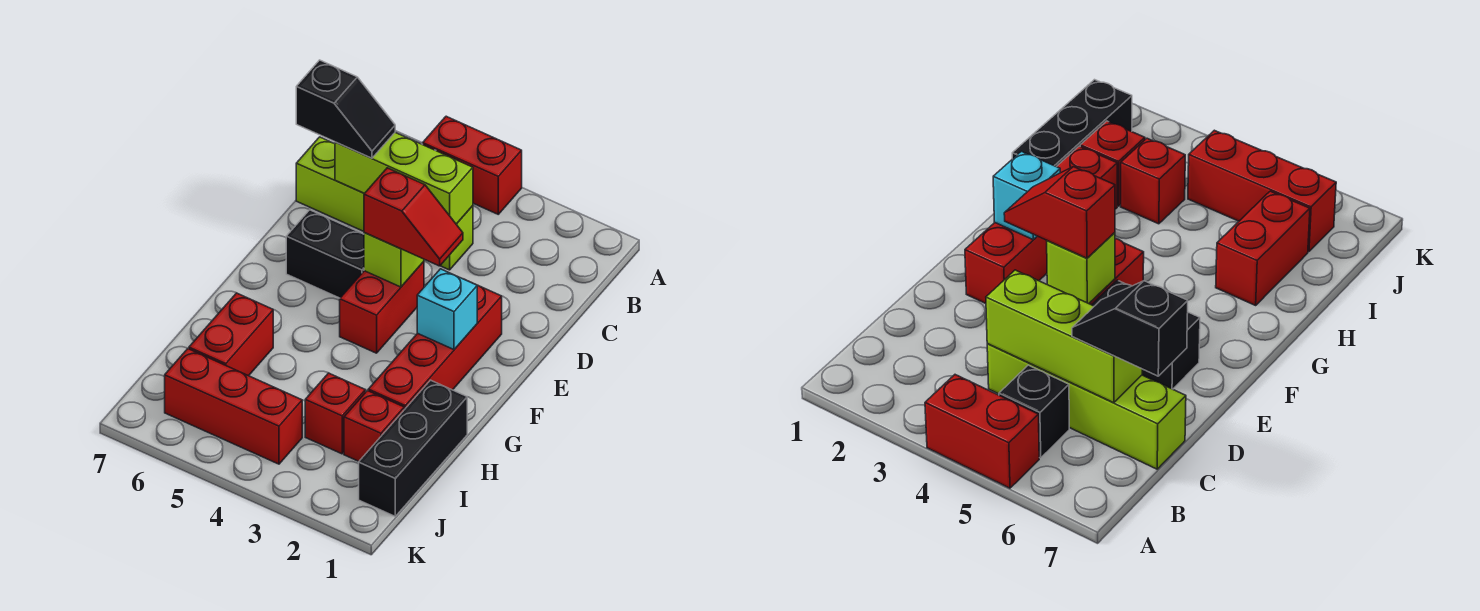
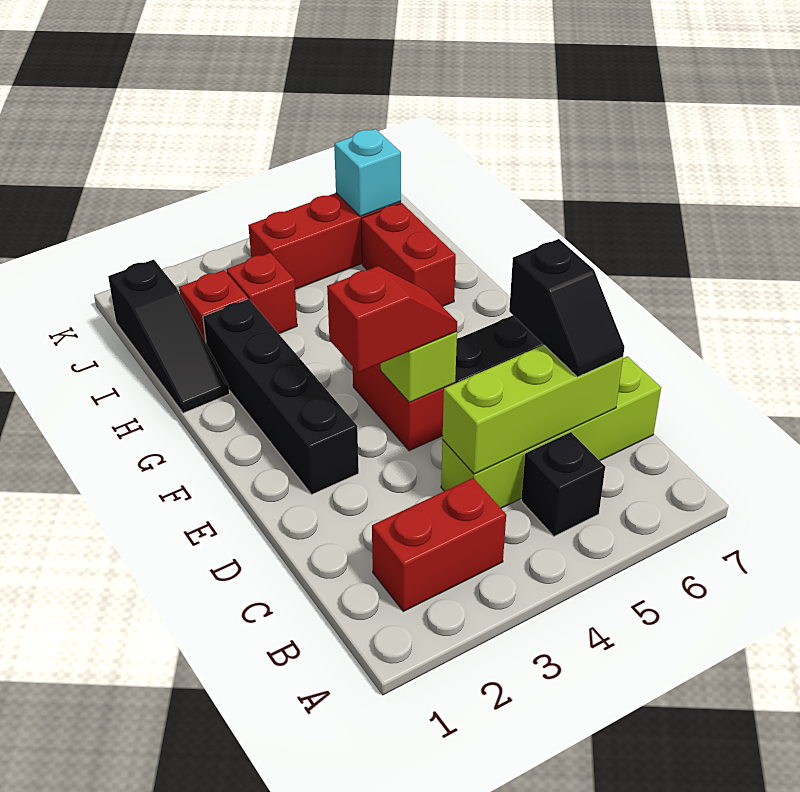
red brick A4:A5 level 1 -> red brick B2:B3 level 1
black slope C6:C7 level 3 top 7 -> black slope C6:D6 level 3 top D
red brick E2:H2 level 1 -> black brick E2:H2 level 1
red slope E3:E4 level 3 top 4 -> red slope E3:E4 level 3 top 3
cyan brick F2 level 2 -> cyan brick J6 level 2
black brick H1:J1 level 1 -> black slope H1:J1 level 1 top J

